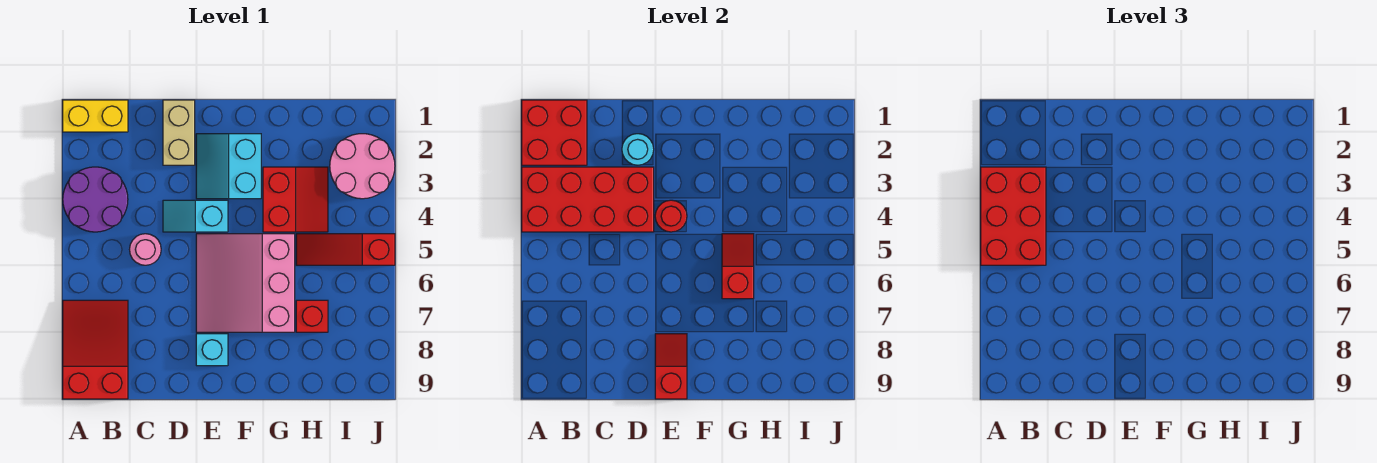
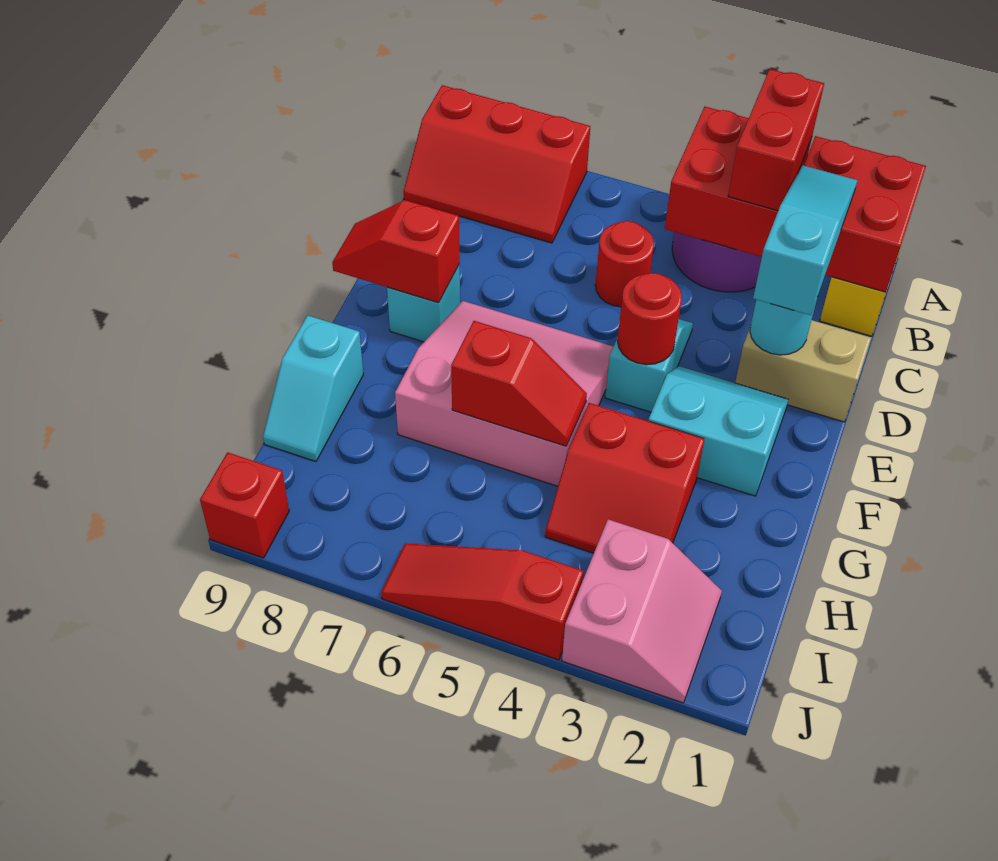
red brick A3:D4 level 2 -> red brick A3:B4 level 2
red brick A3:B5 level 3 -> red brick A3:B3 level 3
red slope A7:B9 level 1 top 9 -> red slope A7:B9 level 1 top A
none -> cyan slope B2:D2 level 3 top D
pink round brick C5 level 1 -> red round brick C5 level 1
red slope E8:E9 level 2 top 9 -> red slope E8:E9 level 2 top 8
none -> cyan slope G9:H9 level 1 top G
red slope H5:J5 level 1 top J -> red slope J4:J6 level 1 top 4
red brick H7 level 1 -> red brick J9 level 1
pink round brick I2:J3 level 1 -> pink slope I2:J3 level 1 top 3

